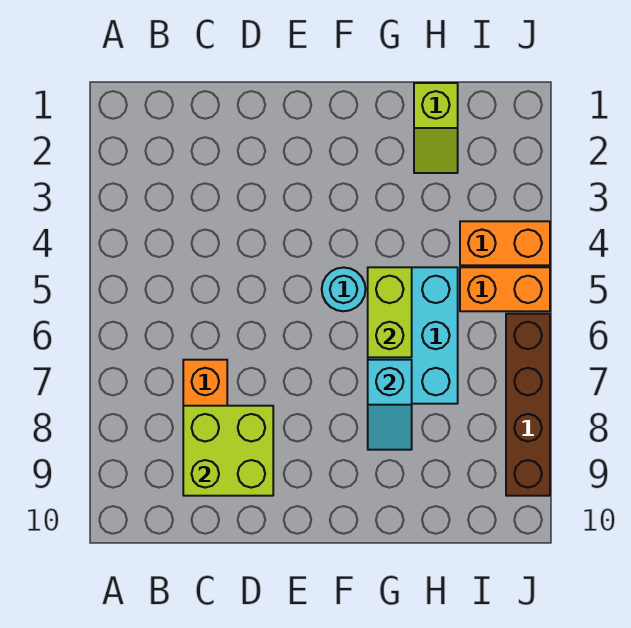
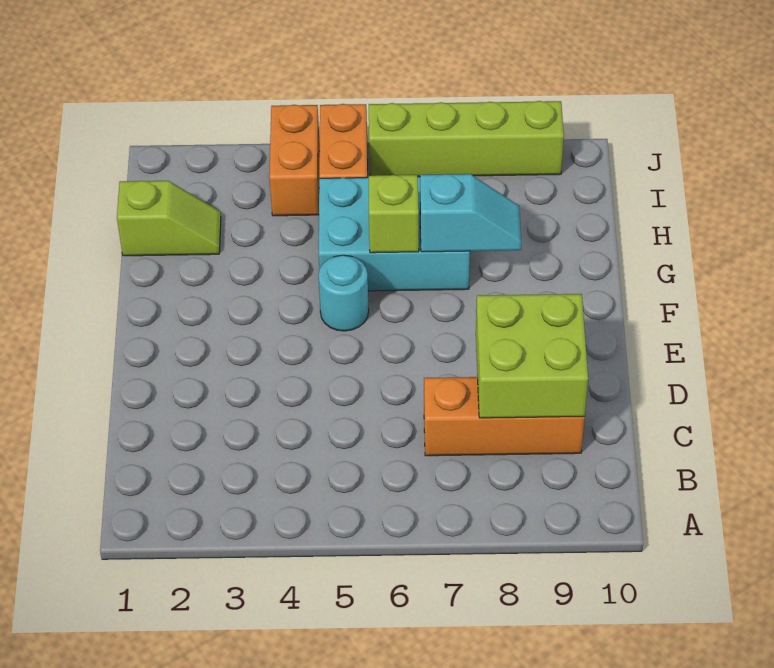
lime brick G5:G6 level 2 -> lime brick G6 level 2
brown brick J6:J9 level 1 -> lime brick J6:J9 level 1

